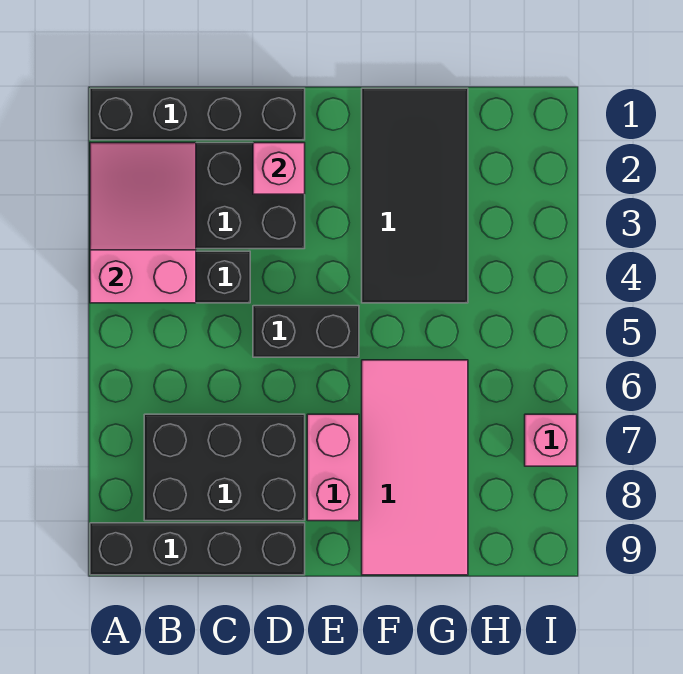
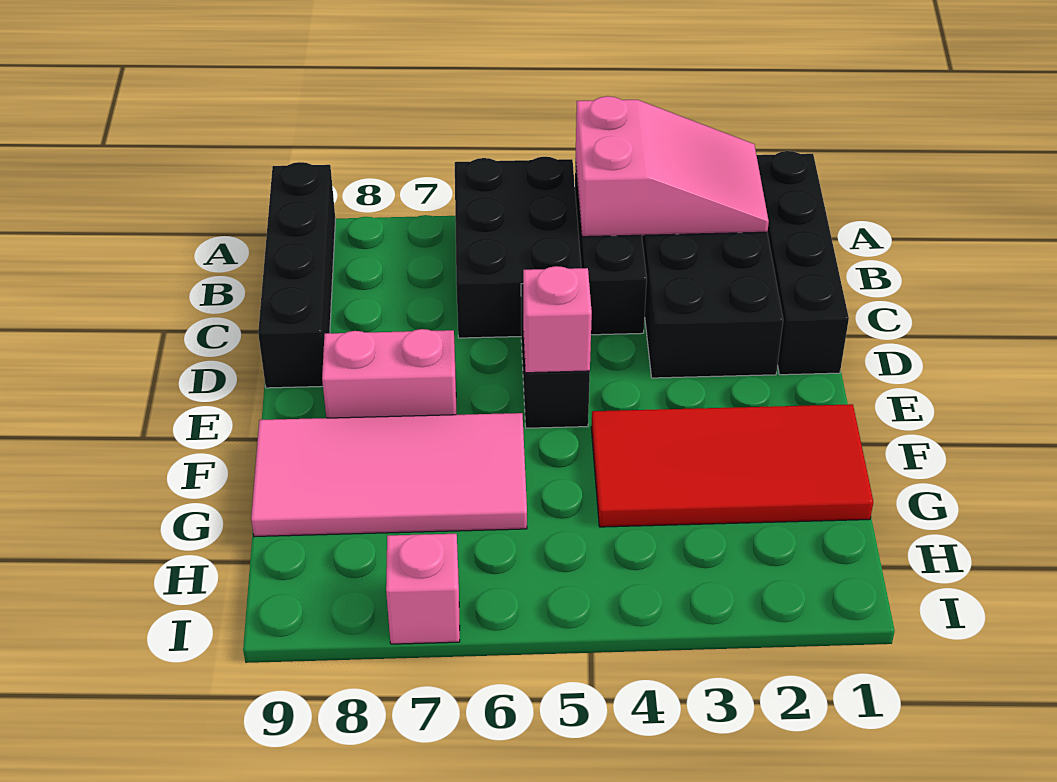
black brick B7:D8 level 1 -> black brick A5:C6 level 1
pink brick D2 level 2 -> pink brick E5 level 2
black tile F1:G4 level 1 -> red tile F1:G4 level 1

